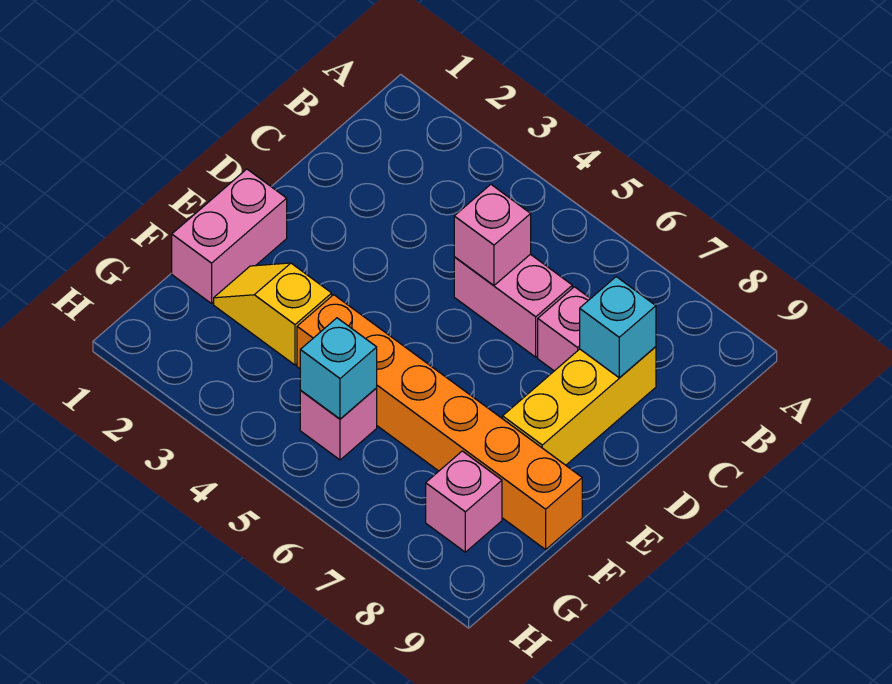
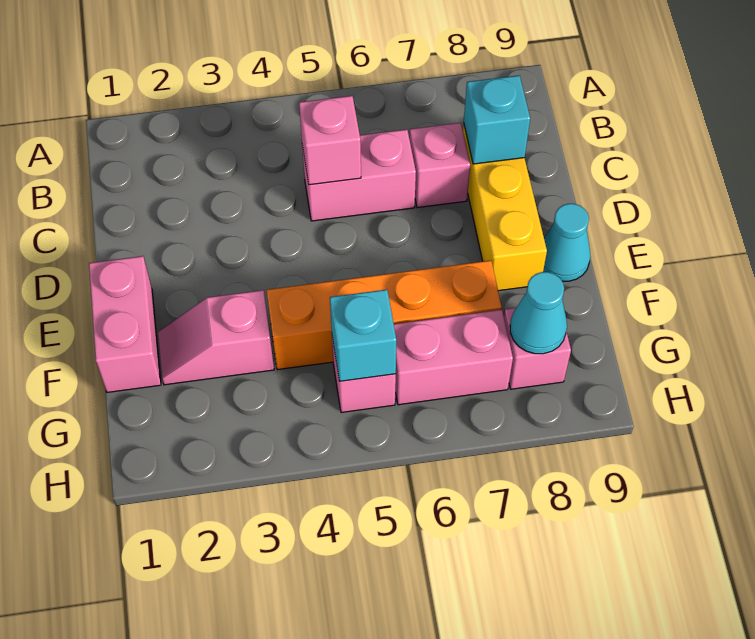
none -> cyan cone E9 level 1
yellow slope F2:F3 level 1 top 3 -> pink slope F2:F3 level 1 top 3
orange brick F4:F9 level 1 -> orange brick F4:F7 level 1
none -> pink brick G6:G7 level 1
none -> cyan cone G8 level 2

